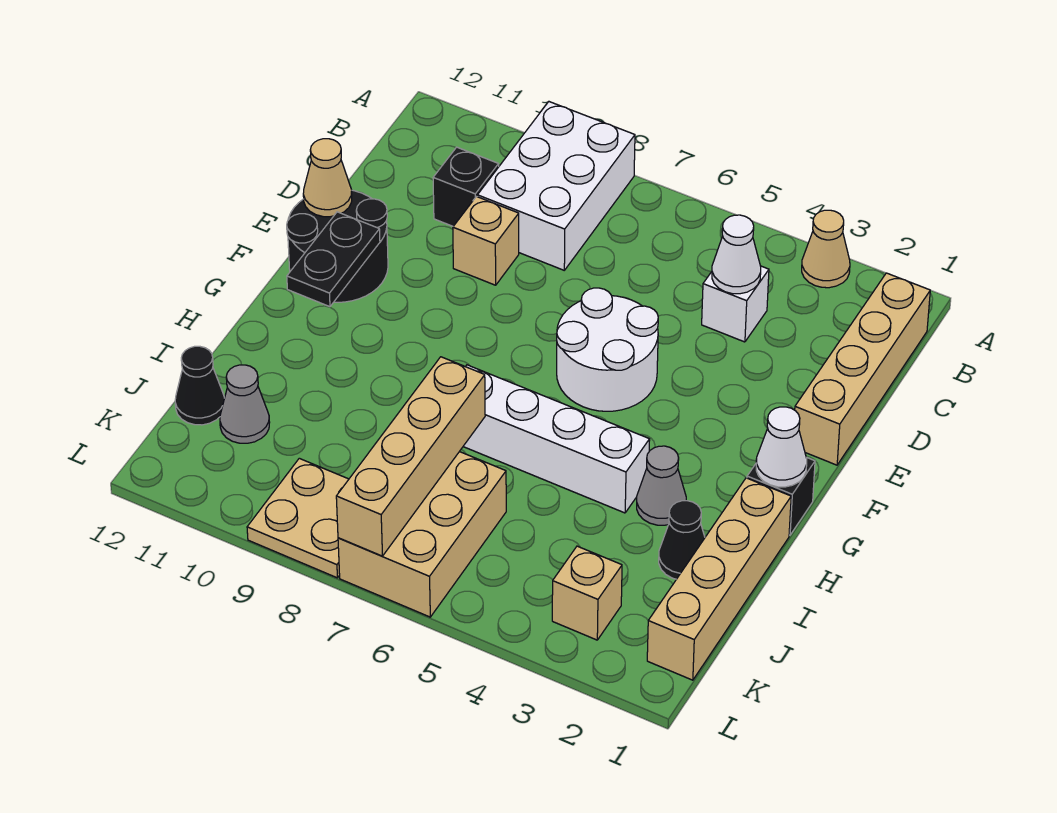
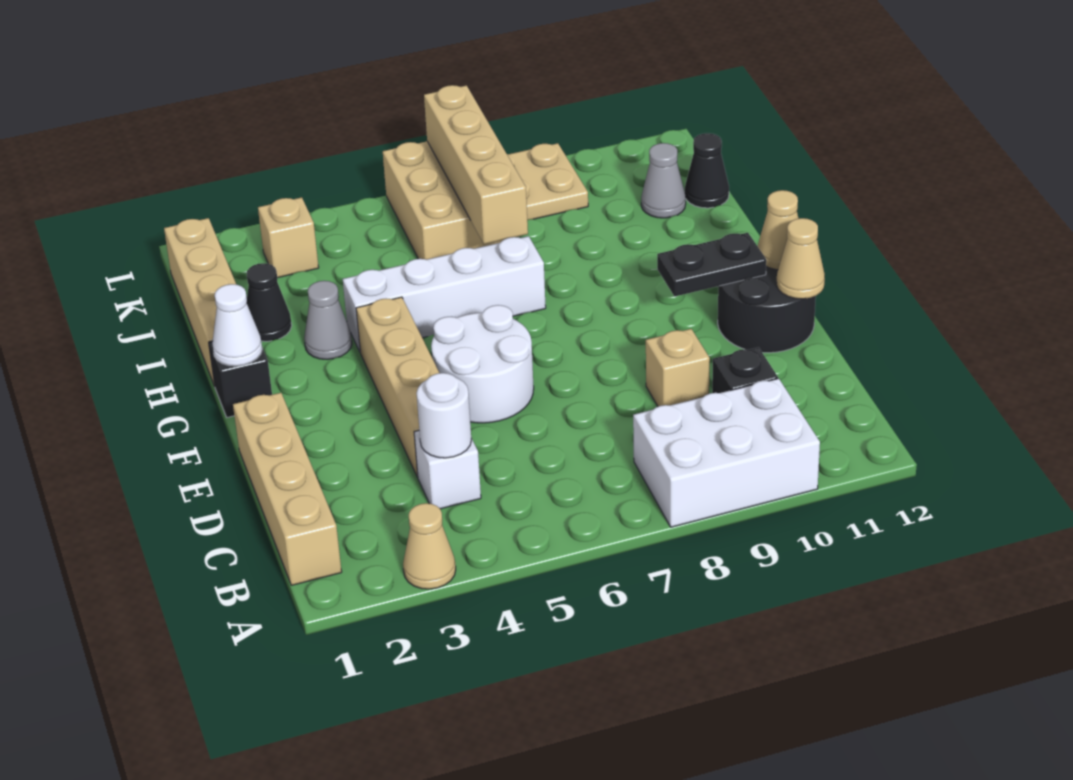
white brick A8:C9 level 1 -> white brick A8:B10 level 1
white cone C4 level 2 -> white round brick C4 level 2
none -> tan brick D4:G4 level 1
black plate F11:G11 level 2 -> black plate F10:F11 level 2
none -> tan cone F12 level 2

